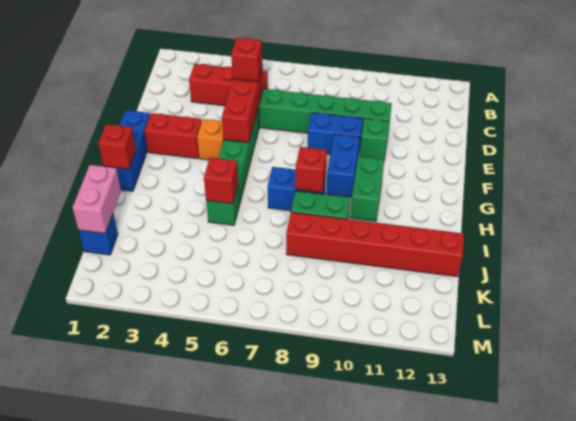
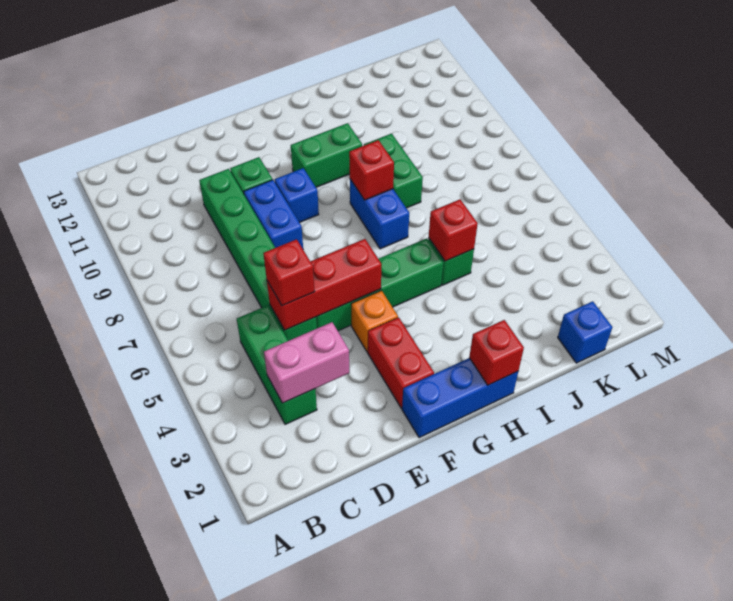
red brick C3:C5 level 1 -> green brick C3:C5 level 1
blue brick F9:G9 level 1 -> blue brick F9 level 1
pink brick J1:K1 level 2 -> pink brick C3:D3 level 2
red brick J8:J13 level 1 -> none

